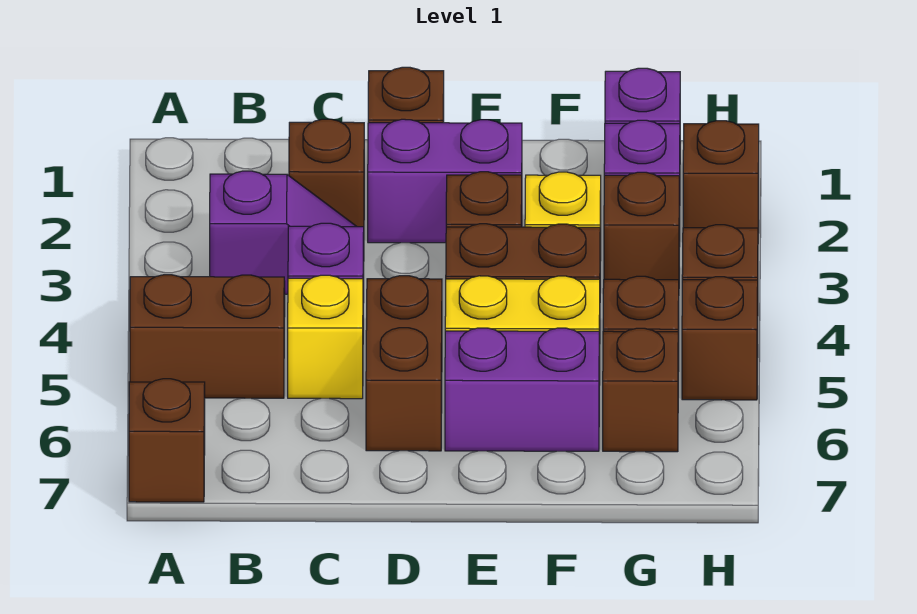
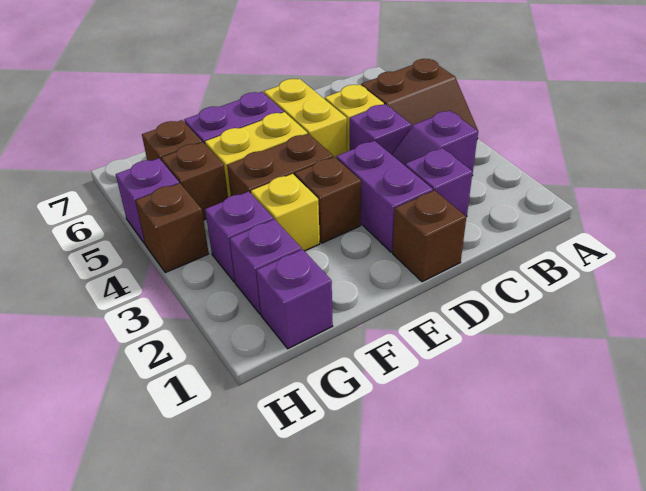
brown brick A7 level 1 -> none
brown brick C2 level 1 -> purple brick C2 level 1
purple brick D2:E2 level 1 -> purple brick D2:D3 level 1
brown brick D5:D6 level 1 -> yellow brick D5:D6 level 1
brown brick G3 level 1 -> purple brick G3 level 1
brown brick H2 level 1 -> none
brown brick H5 level 1 -> purple brick H5 level 1

